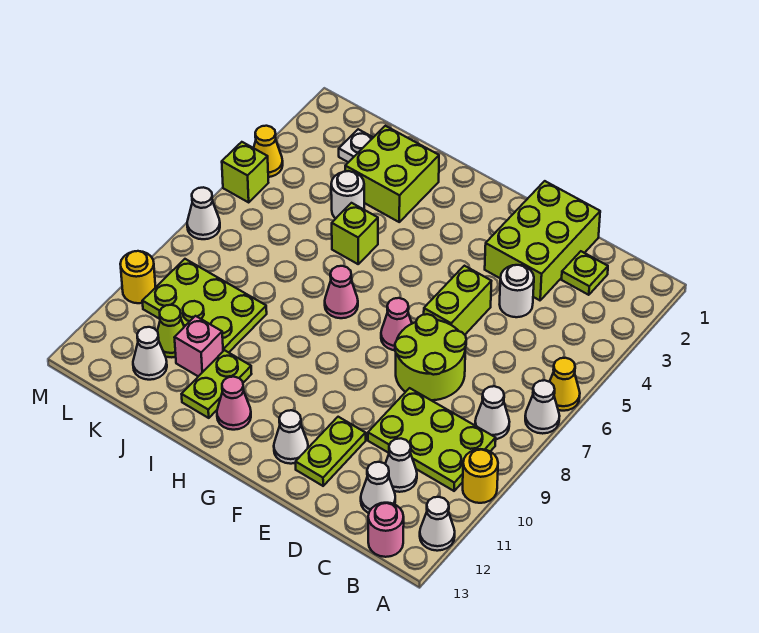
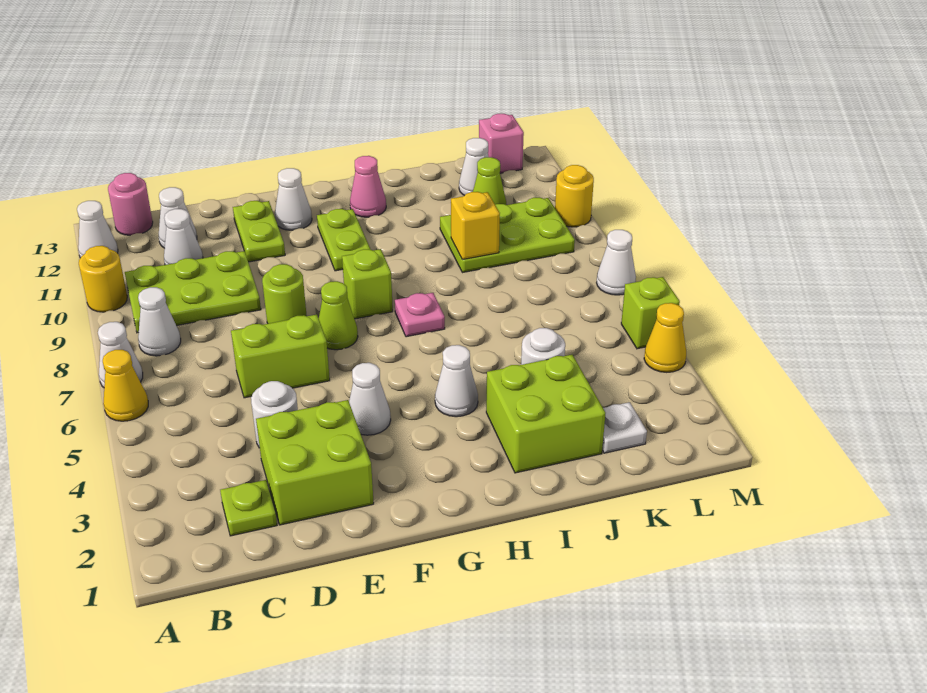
lime brick D1:E3 level 1 -> lime brick D2:E3 level 1
lime round brick D7:E8 level 1 -> lime round brick E8 level 1
lime brick E5:E6 level 1 -> lime brick D6:E6 level 1
none -> white cone F4 level 1
pink cone F7 level 1 -> lime cone F7 level 1
none -> white cone H4 level 1
pink cone H7 level 1 -> pink plate H7 level 1
lime brick I5 level 1 -> lime brick G8 level 1
lime plate I11:I12 level 1 -> lime plate G10:G11 level 1
none -> yellow brick J9 level 2
pink brick J11 level 1 -> pink brick L13 level 1

